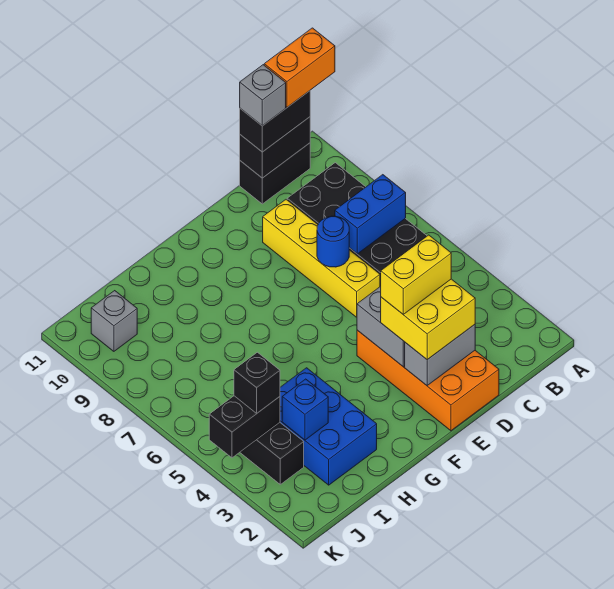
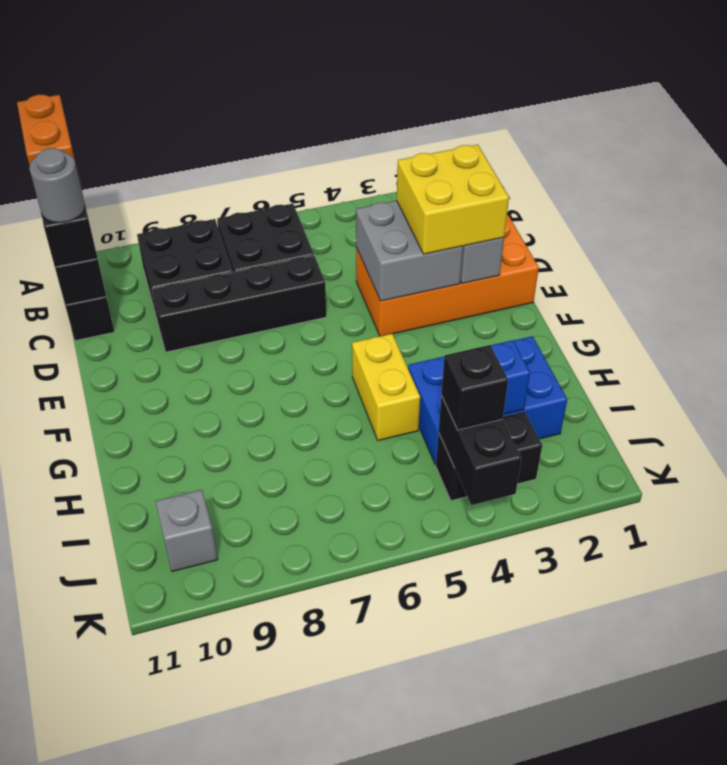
blue brick B7:C7 level 2 -> none
grey brick C11 level 4 -> grey round brick C11 level 4
yellow brick D3:E3 level 4 -> yellow brick G5:H5 level 1
yellow brick D6:D9 level 1 -> black brick D6:D9 level 1
blue round brick D7 level 2 -> none

